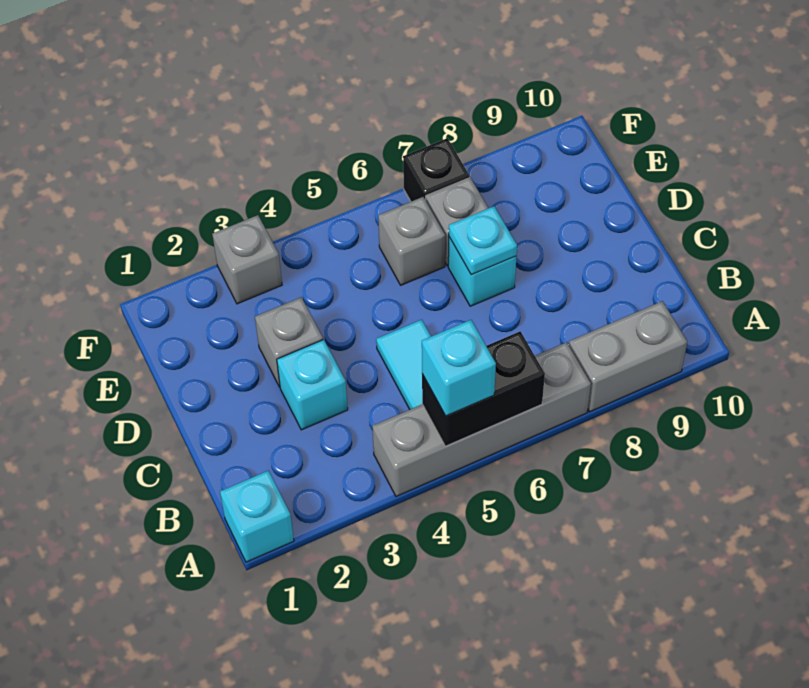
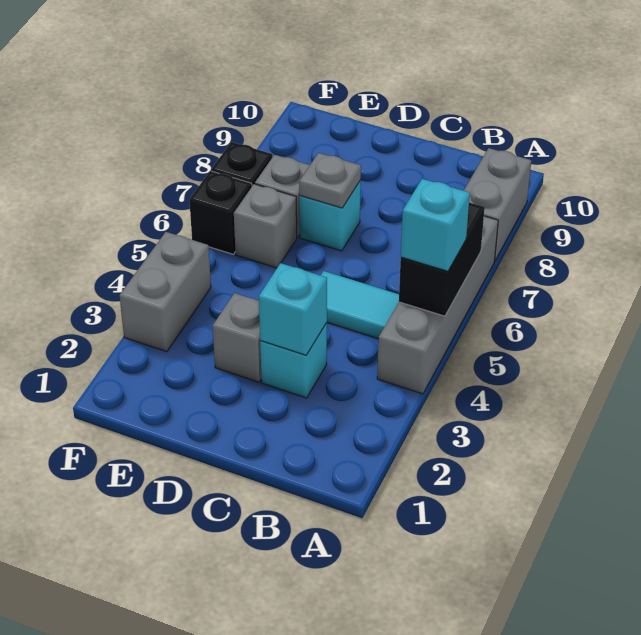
cyan brick A1 level 1 -> cyan brick C3 level 2
cyan plate D7 level 2 -> grey plate D7 level 2
grey brick F3 level 1 -> grey brick F3:F4 level 1
none -> black brick F6 level 1

